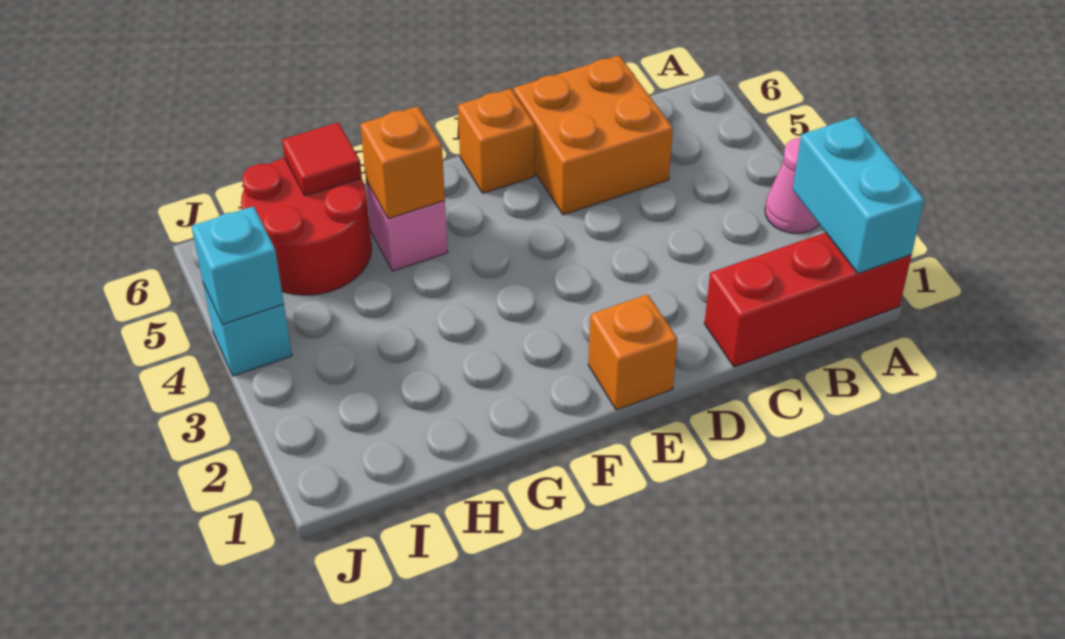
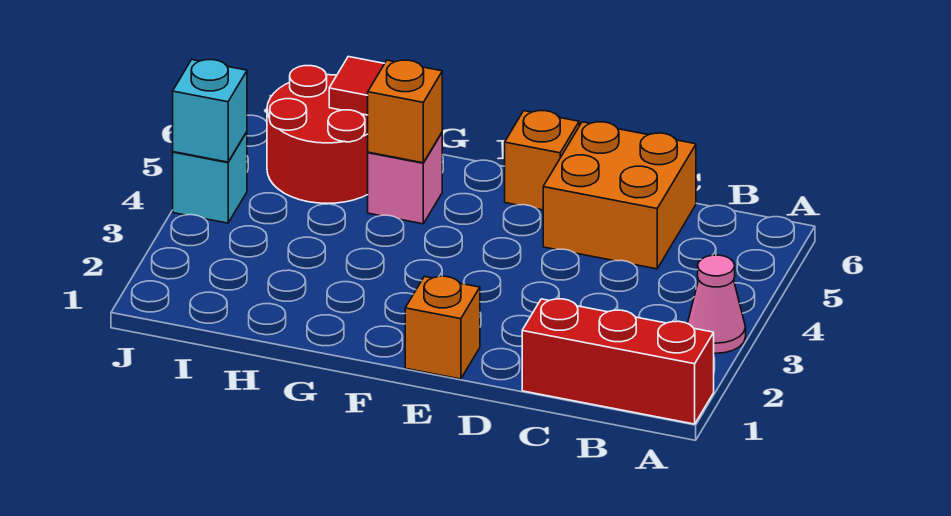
cyan brick A1:A2 level 2 -> none

